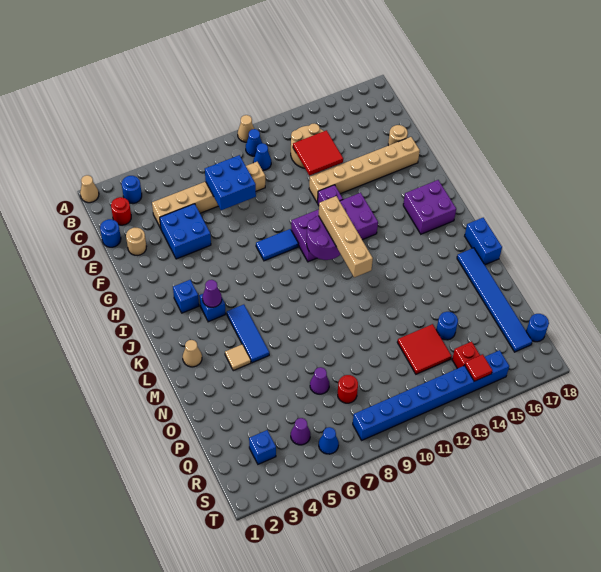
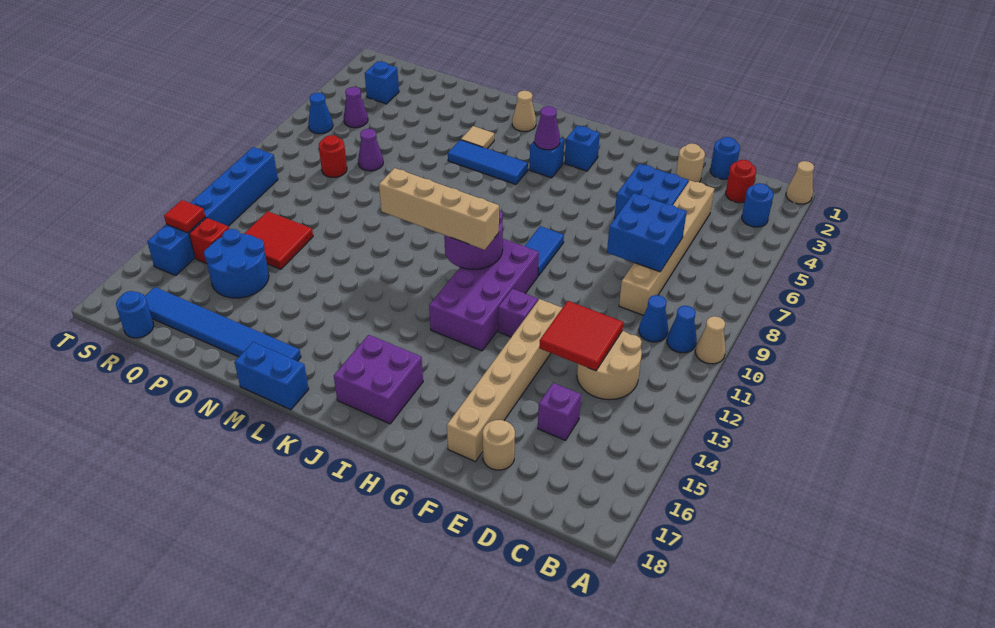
none -> purple brick D15 level 1
blue round brick P14 level 1 -> blue round brick P14:Q15 level 1
blue brick S8:S15 level 1 -> blue brick S10:S15 level 1

